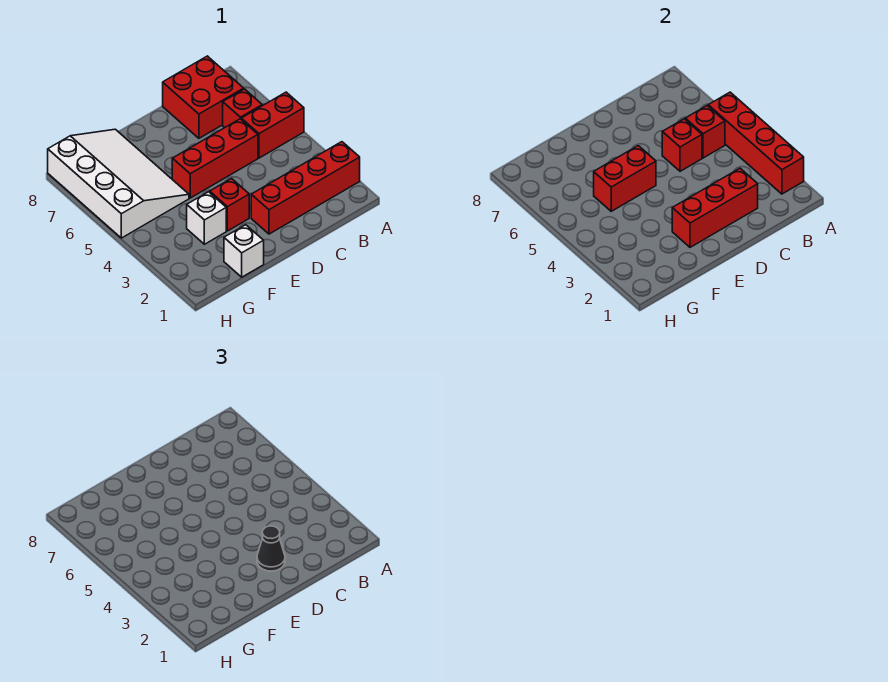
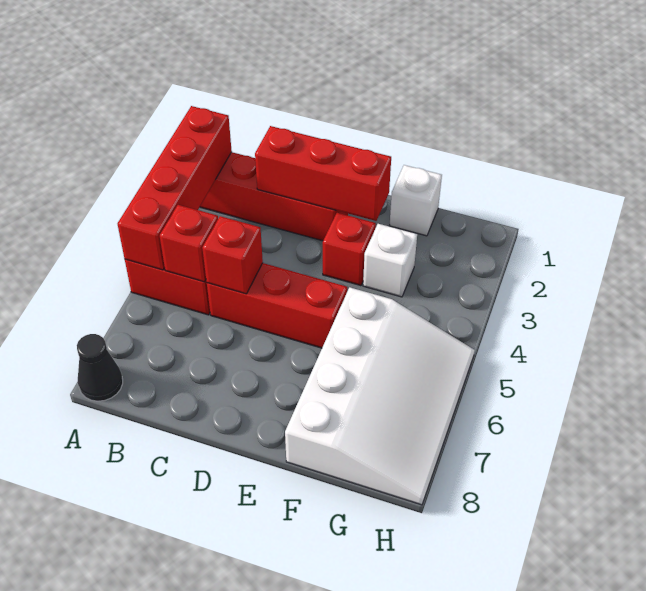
red brick B6 level 1 -> none
red brick B7:C8 level 1 -> none
black cone D2 level 3 -> black cone A8 level 1
red brick E5:F5 level 2 -> none
white slope F5:H8 level 1 top H -> white slope F5:H8 level 1 top F

